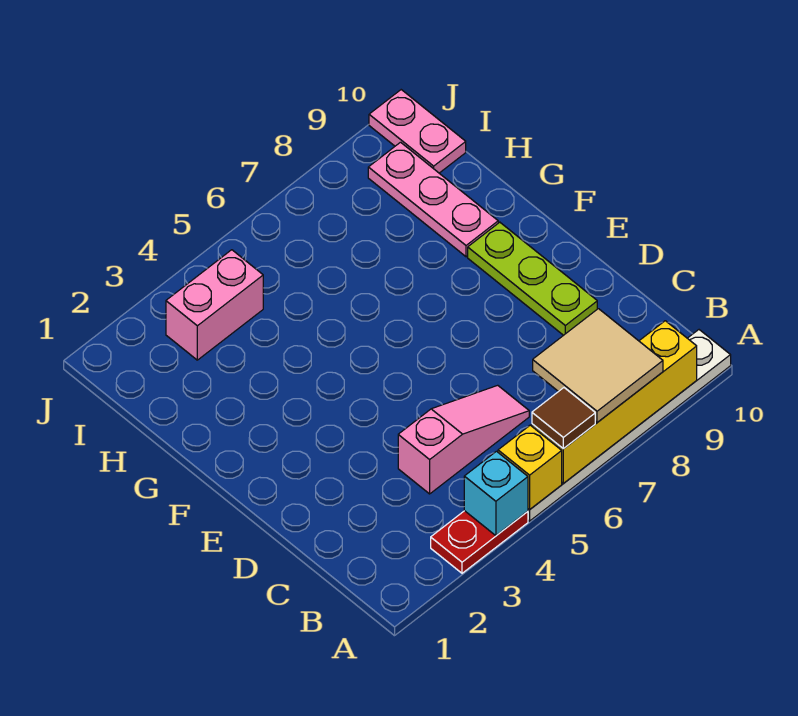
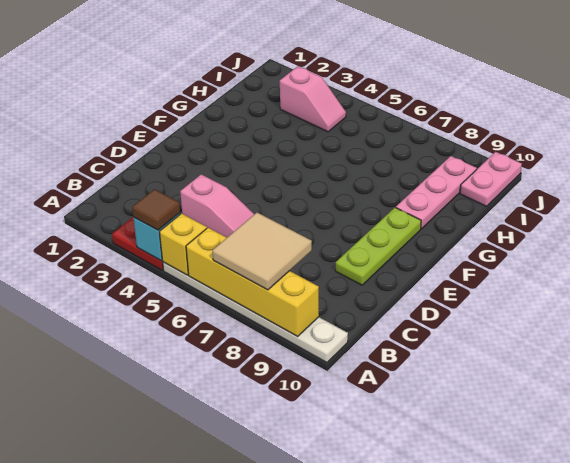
brown tile A6 level 3 -> brown tile A4 level 3
pink brick I3:I4 level 1 -> pink slope I3:I4 level 1 top 3

